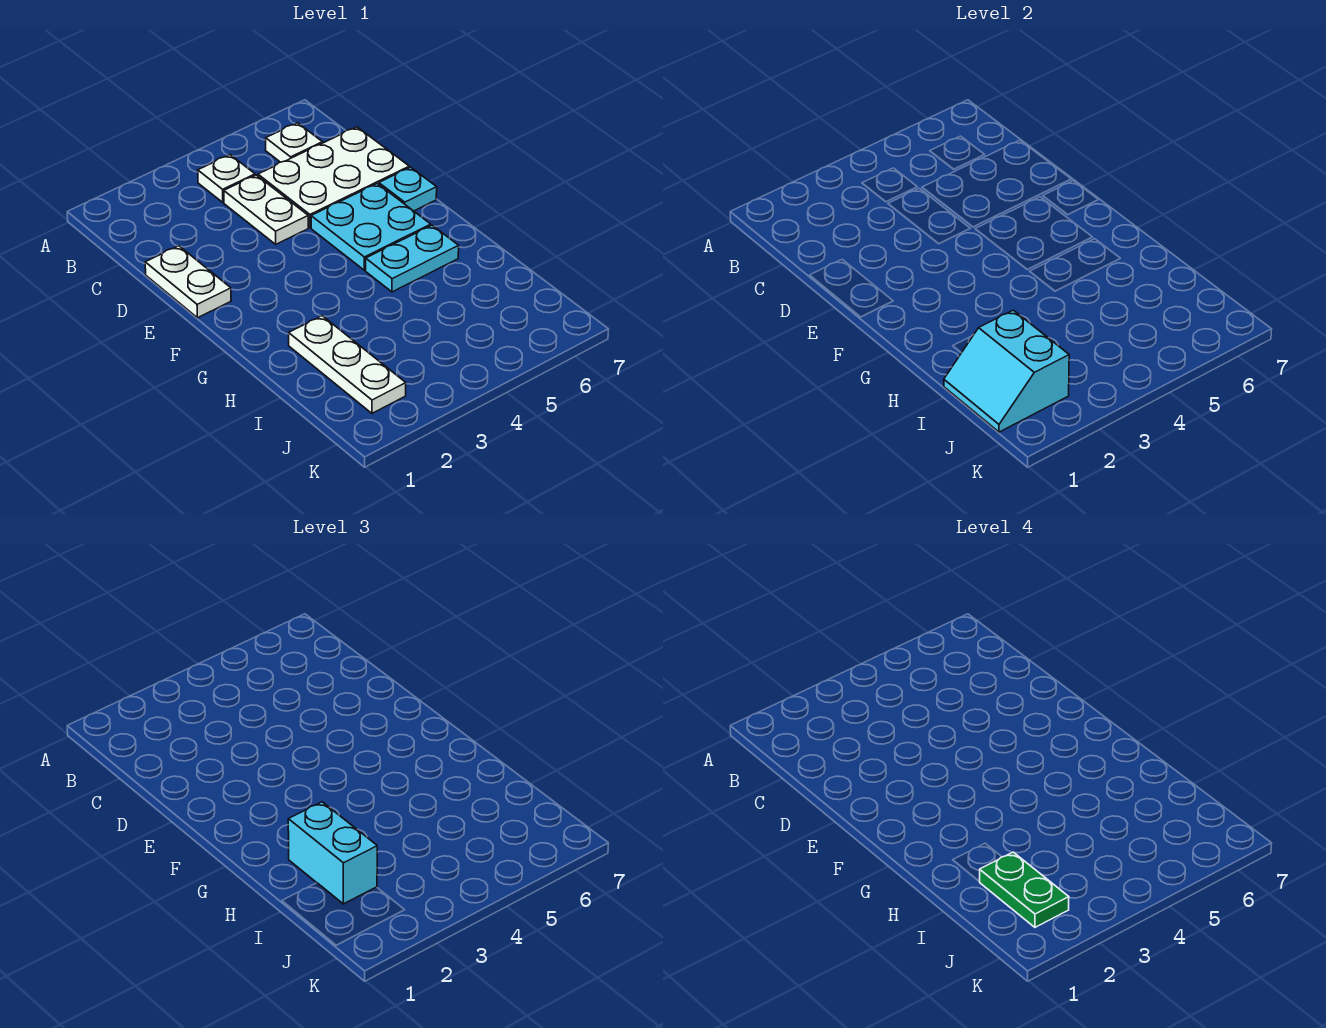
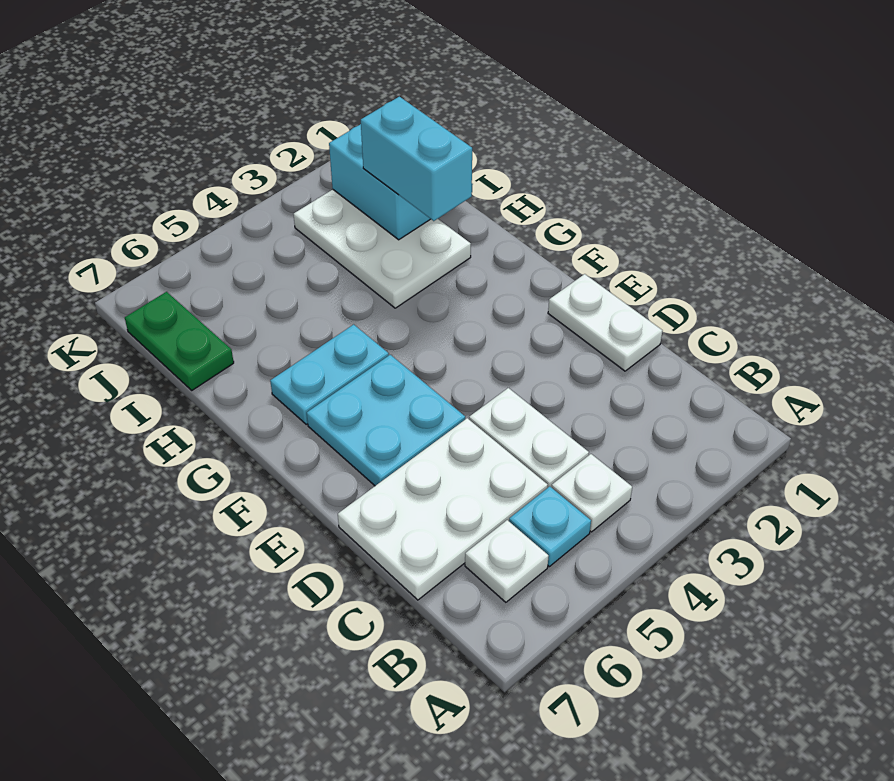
cyan plate E7 level 1 -> cyan plate B5 level 1
white plate H2:J2 level 1 -> white plate H2:J3 level 1
green plate I2:J2 level 4 -> green plate I7:J7 level 1

